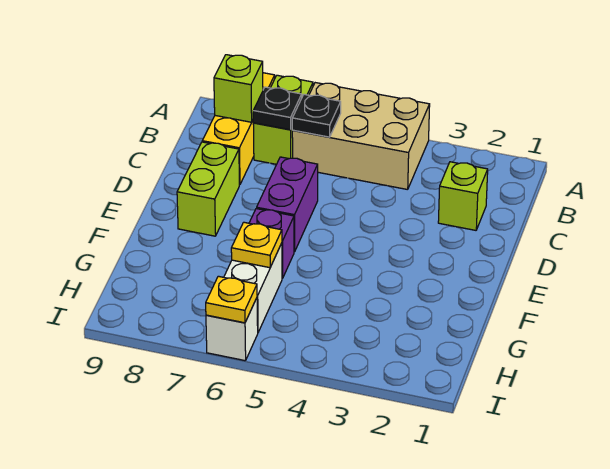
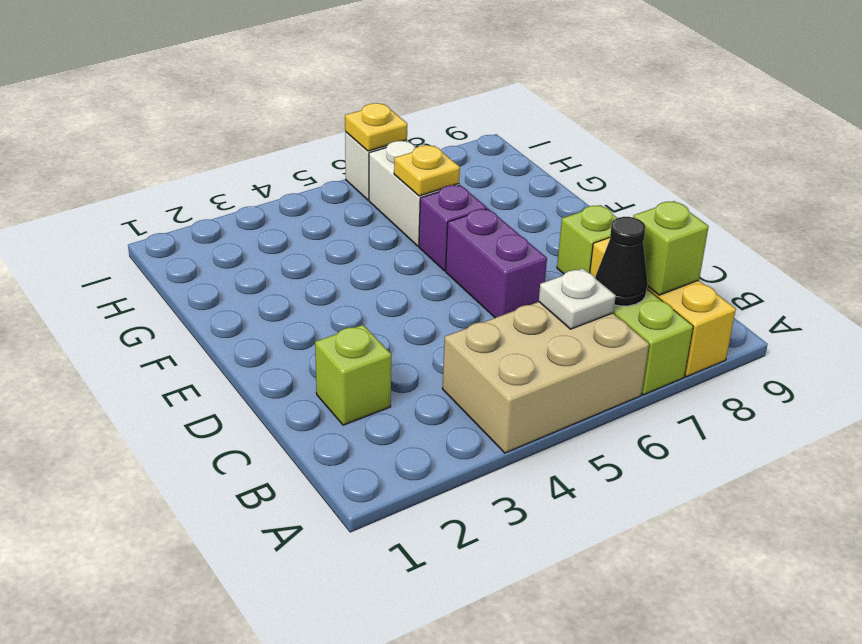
black plate B6 level 2 -> white plate B6 level 2
black plate B7 level 2 -> black cone B7 level 2
lime brick D8:E8 level 1 -> lime brick D8 level 1

